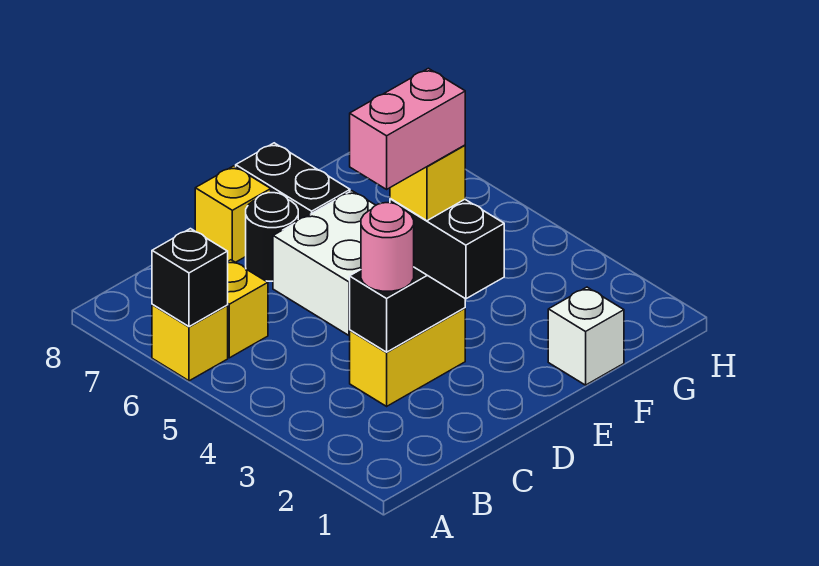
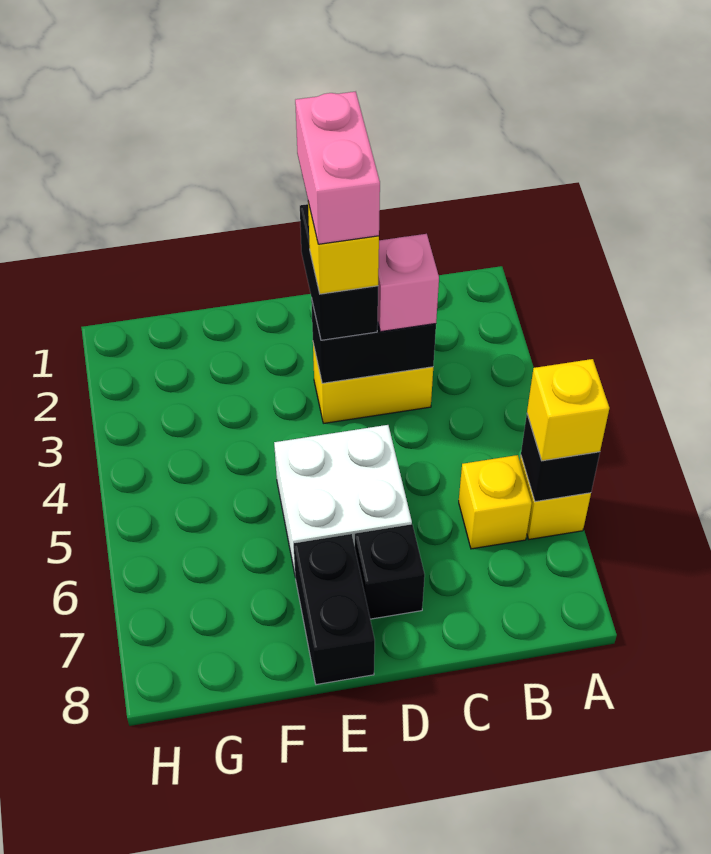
pink round brick C3 level 3 -> pink brick C3 level 3
pink brick C3:D3 level 5 -> pink brick D2:D3 level 5
black round brick D7 level 1 -> black brick D7 level 1
yellow brick D8 level 1 -> yellow brick A6 level 3
white brick F1 level 1 -> none

